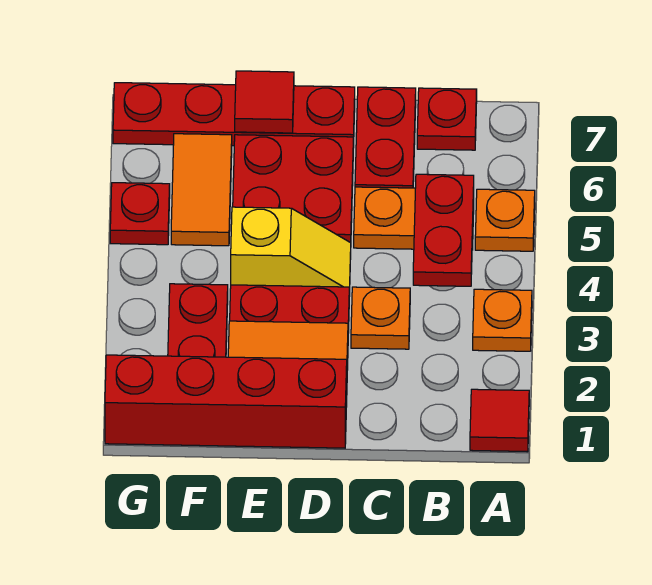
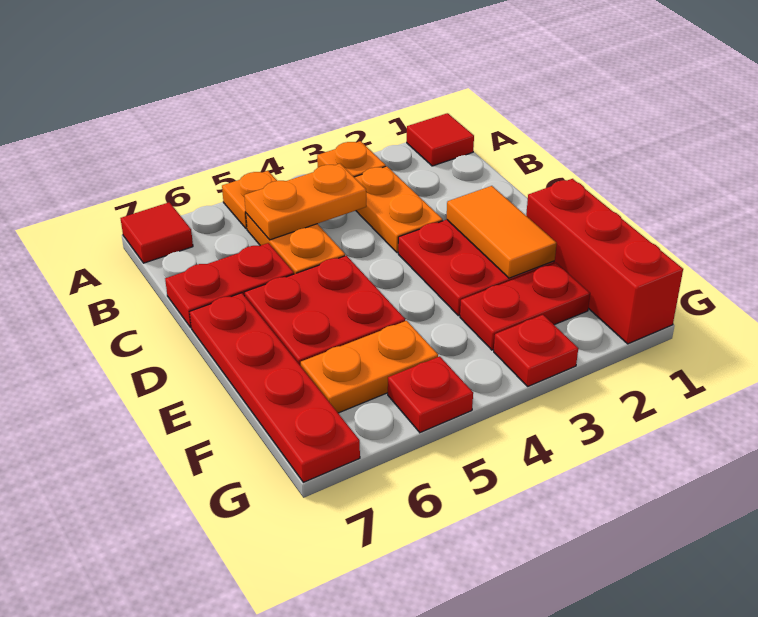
red plate B4:B5 level 2 -> orange plate B4:B5 level 2
red plate B7 level 1 -> red plate G3 level 1
orange plate C3 level 1 -> orange plate B3:C3 level 1
red brick D1:G1 level 1 -> red brick E1:G1 level 1
yellow slope D4:E4 level 1 top E -> none
red tile E7 level 2 -> red tile A7 level 1
orange tile F5:F6 level 1 -> orange plate F5:F6 level 1

